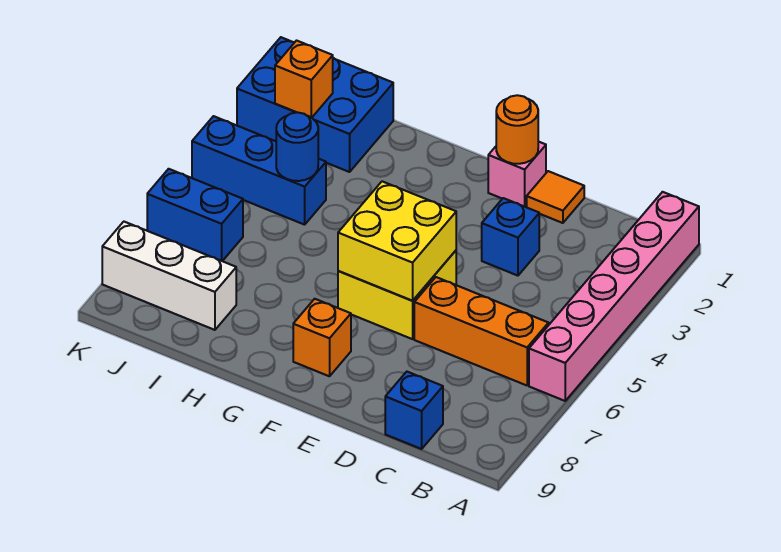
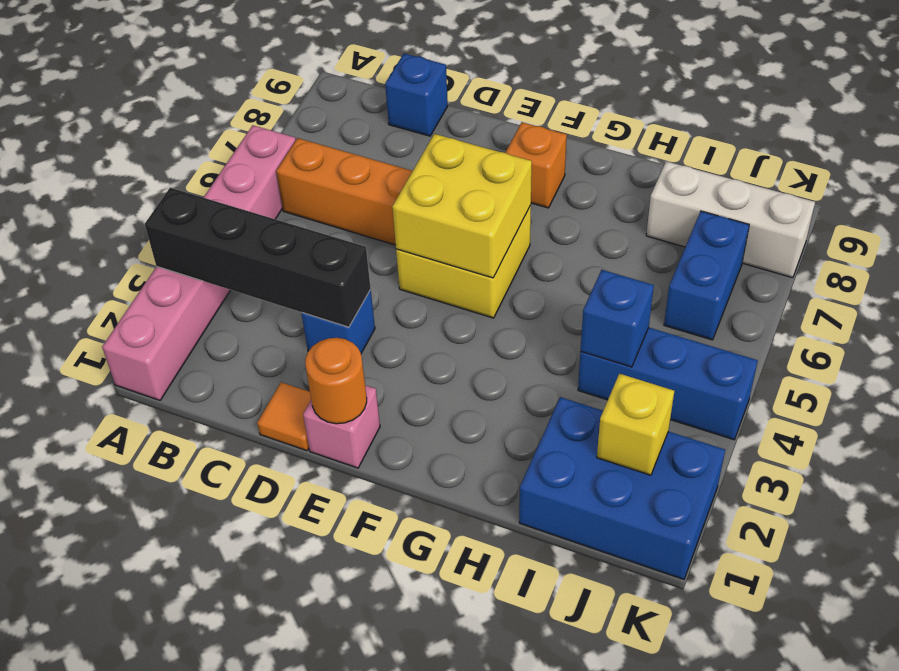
none -> black brick A3:D3 level 2
blue round brick I4 level 2 -> blue brick I4 level 2
orange brick J2 level 2 -> yellow brick J2 level 2
blue brick J6:K6 level 1 -> blue brick J6:J7 level 1

